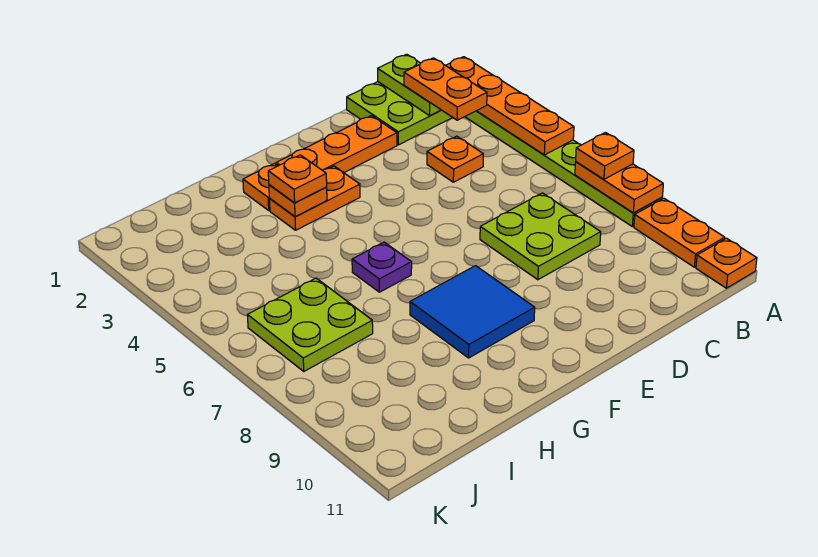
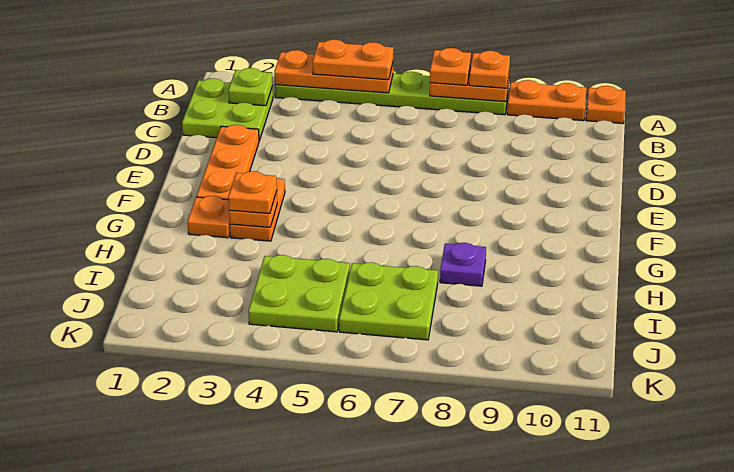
orange plate A2:A5 level 2 -> orange plate A3:A5 level 2
lime plate B1:B2 level 2 -> lime plate B2 level 2
orange plate B2:B3 level 3 -> orange plate A4:A5 level 3
orange plate C4 level 1 -> orange plate A8 level 3
lime plate C7:D8 level 1 -> lime plate I4:J5 level 1
blue tile F8:G9 level 1 -> none
purple plate G6 level 1 -> purple plate H8 level 1

